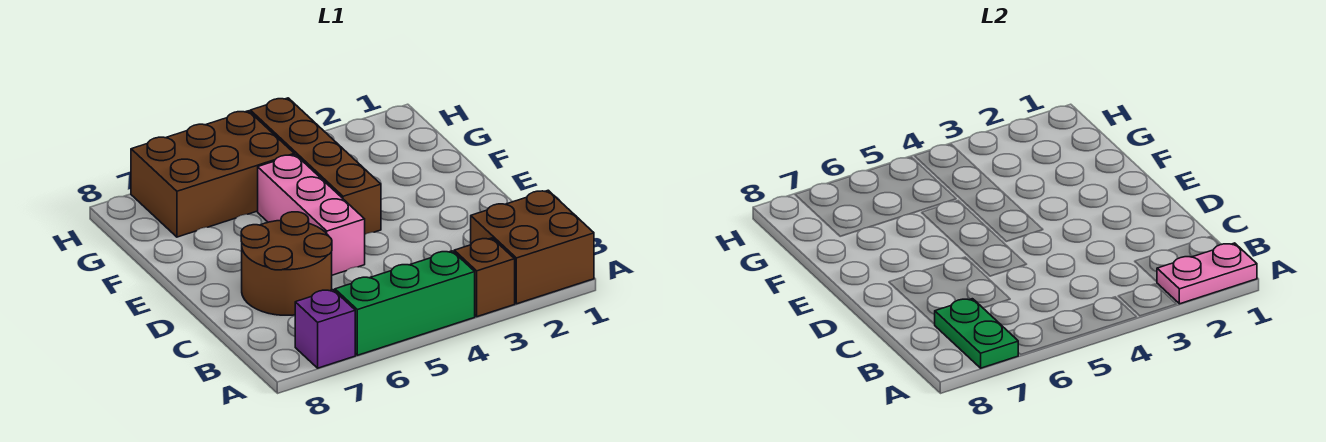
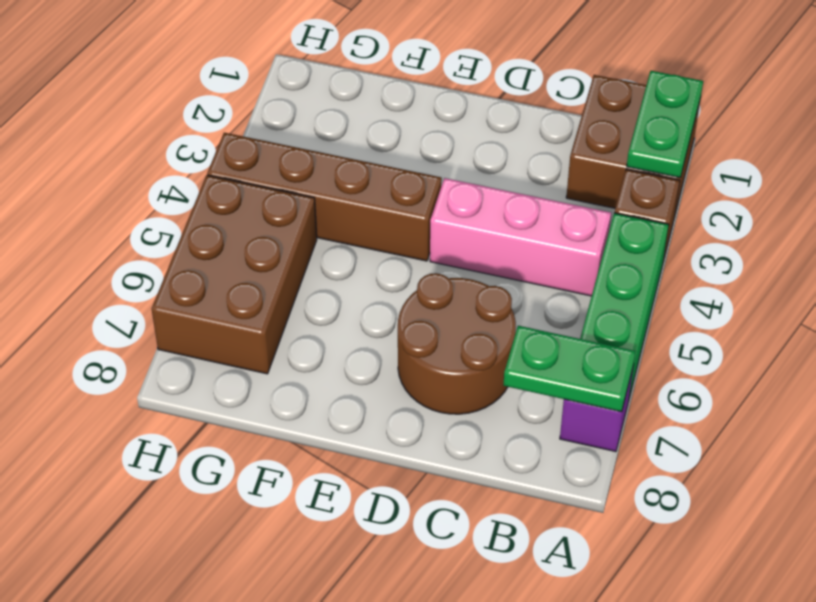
pink plate A1:A2 level 2 -> green plate A1:A2 level 2
pink brick D5:F5 level 1 -> pink brick B4:D4 level 1

